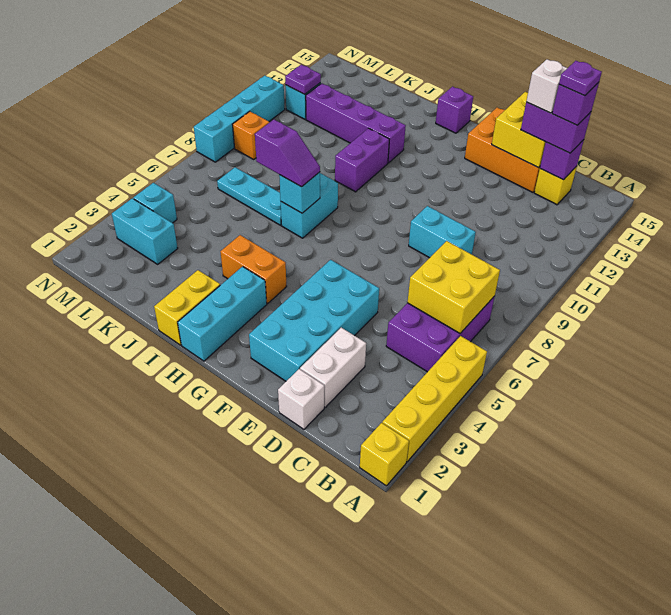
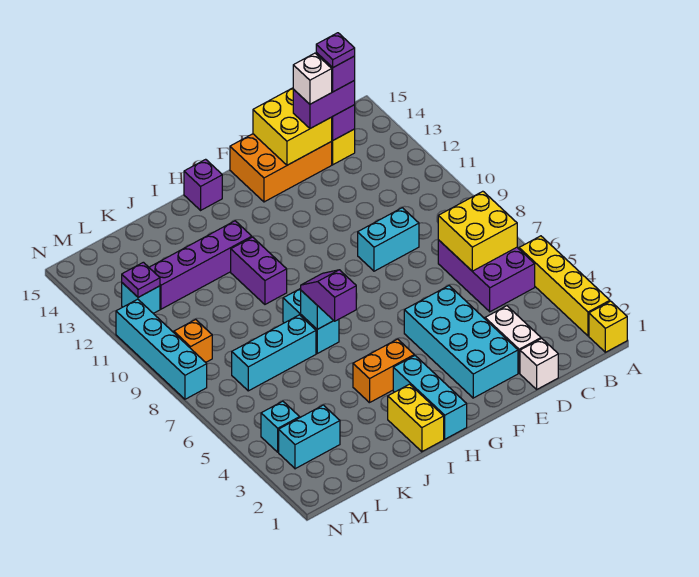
purple slope I7:J7 level 3 top J -> purple slope I6:I7 level 3 top 6
cyan plate J7:L7 level 1 -> cyan brick J7:L7 level 1

